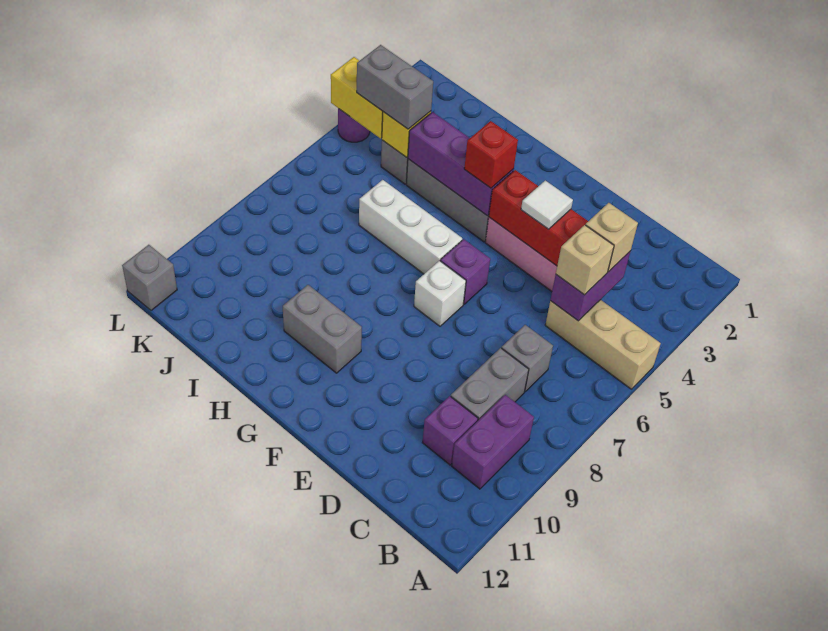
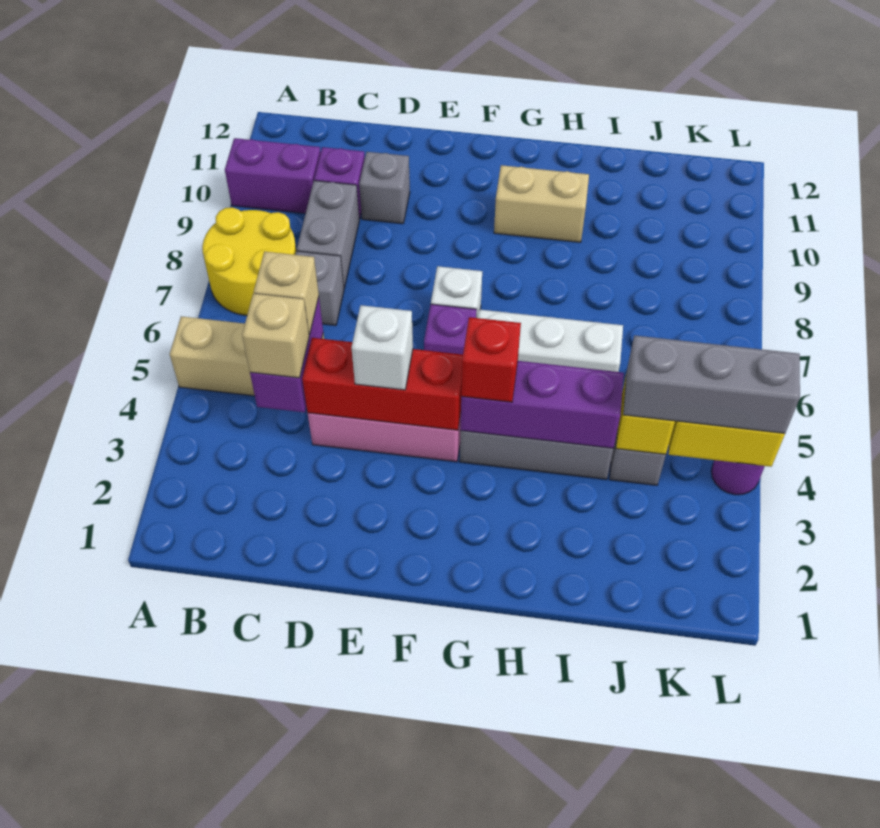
none -> yellow round brick A7:B8 level 1
purple brick B9:B10 level 1 -> purple brick A10:B10 level 1
white tile E4 level 3 -> white brick E4 level 3
grey brick G10:H10 level 1 -> tan brick G10:H10 level 1
grey brick J4:K4 level 3 -> grey brick J4:L4 level 3
grey brick L12 level 1 -> grey brick D10 level 1

